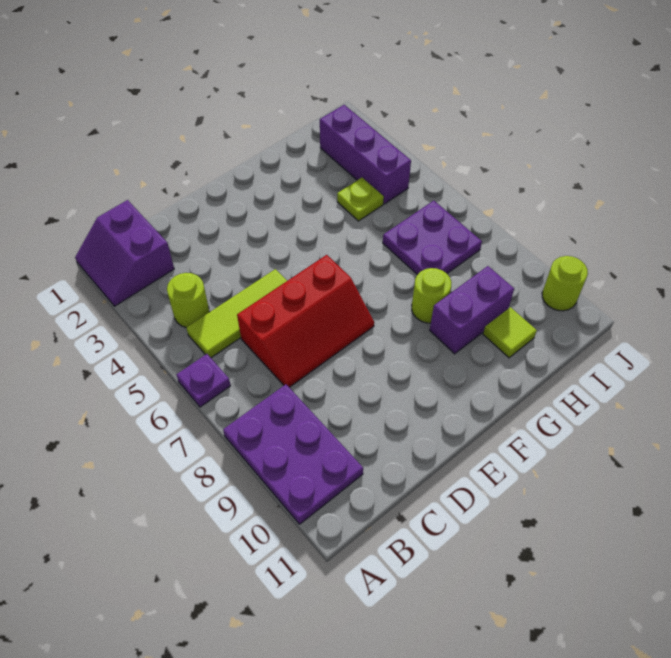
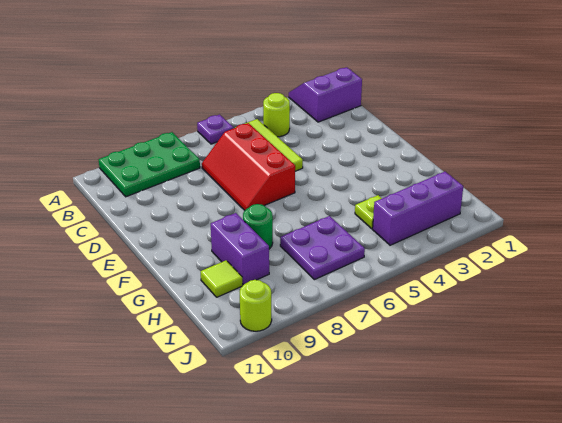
purple plate A8:B10 level 1 -> green plate A8:B10 level 1
lime round brick G8 level 1 -> green round brick G8 level 1

